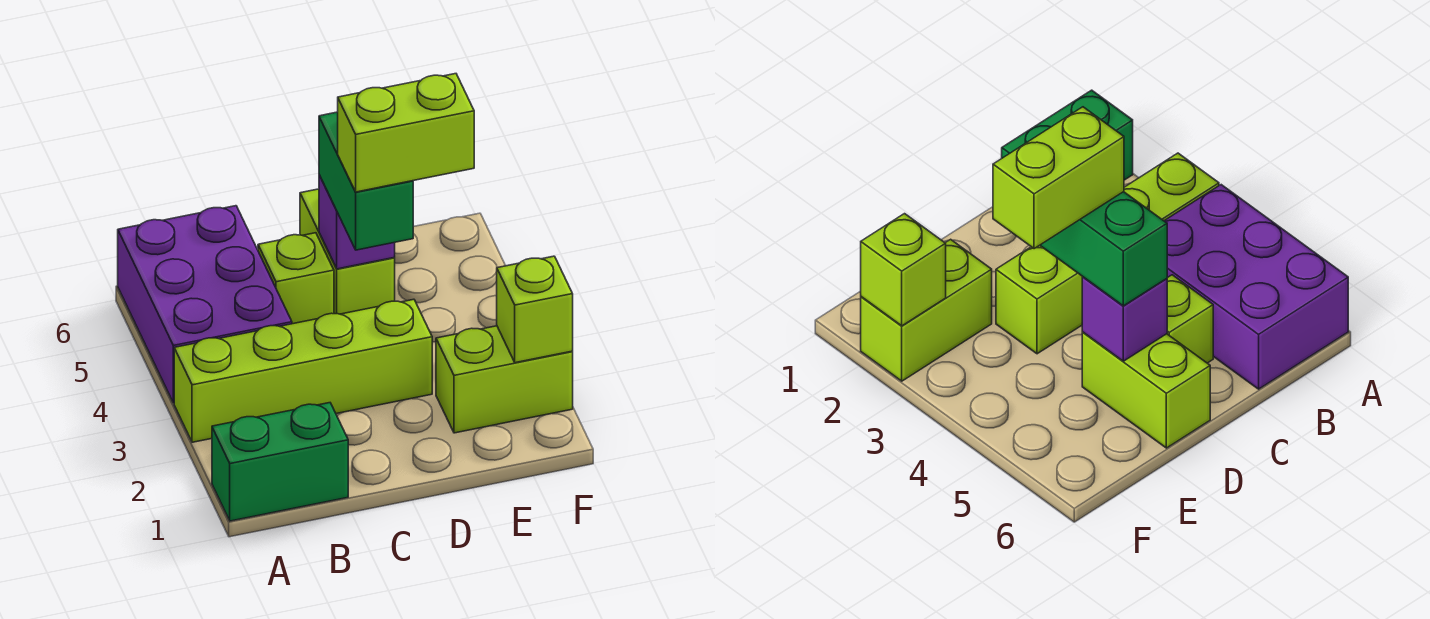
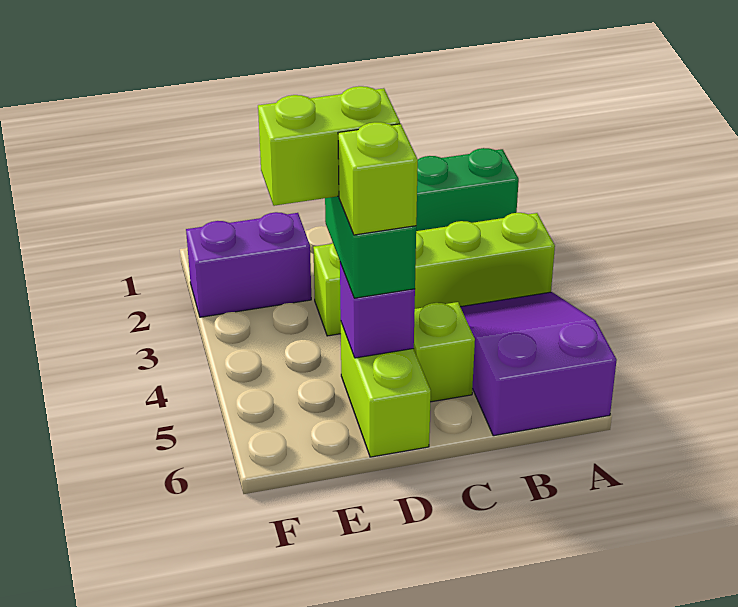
purple brick A4:B6 level 1 -> purple slope A4:B6 level 1 top 6
lime brick E2:F2 level 1 -> purple brick E2:F2 level 1
lime brick F2 level 2 -> lime brick D5 level 4

